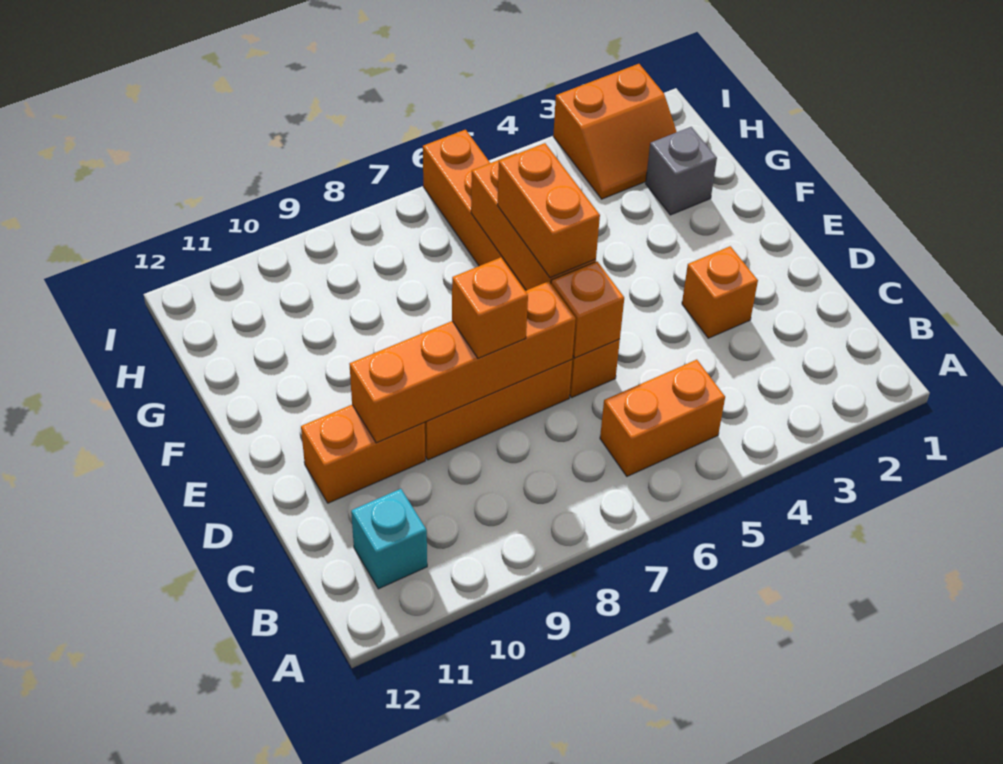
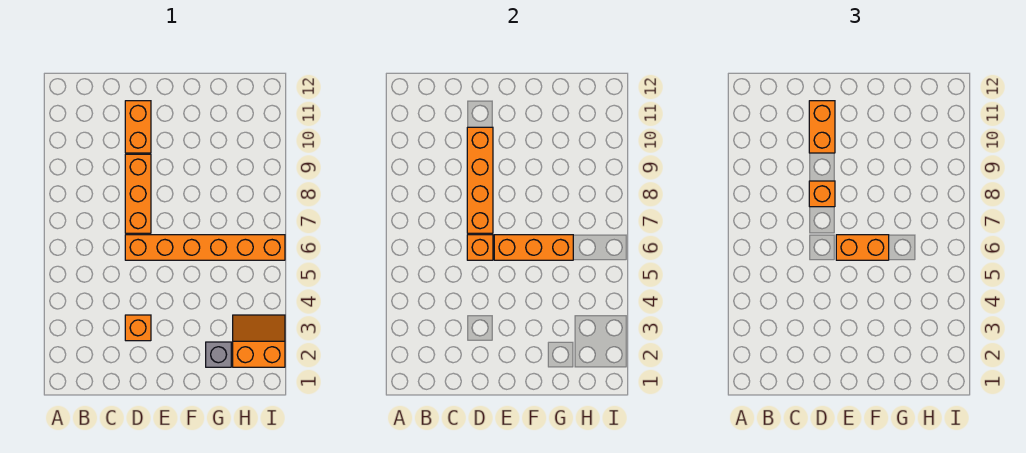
orange brick B5:B6 level 1 -> orange brick D10:D11 level 3
cyan brick B11 level 1 -> none
orange slope H2:I3 level 1 top I -> orange slope H2:I3 level 1 top 2

